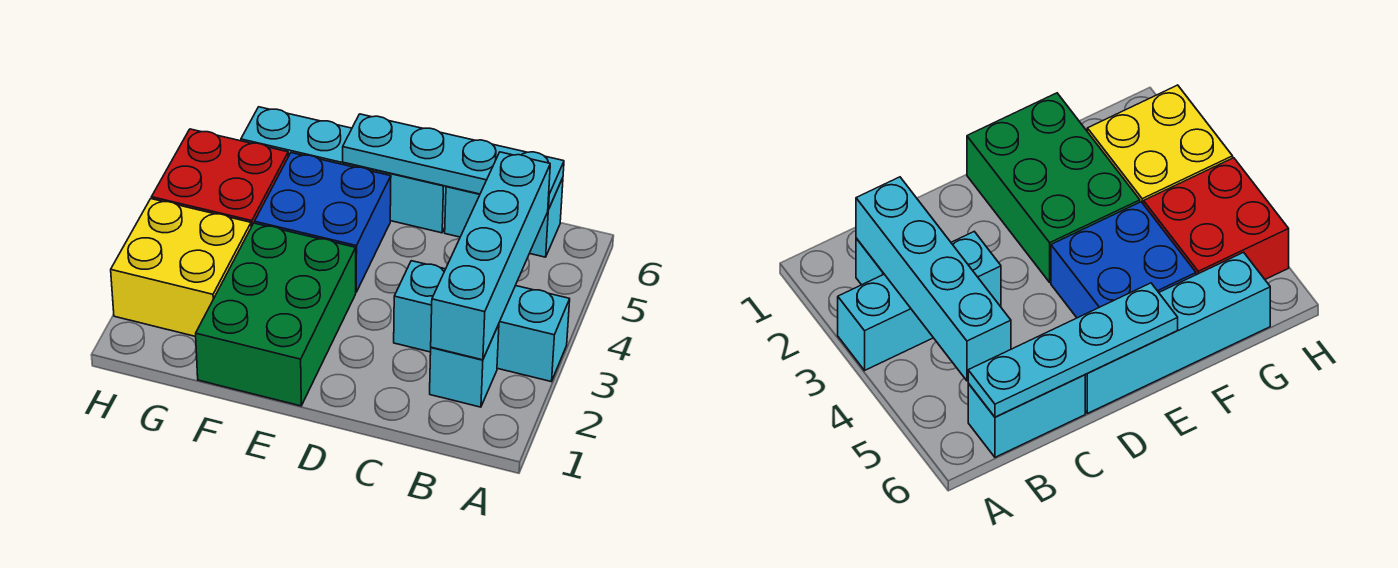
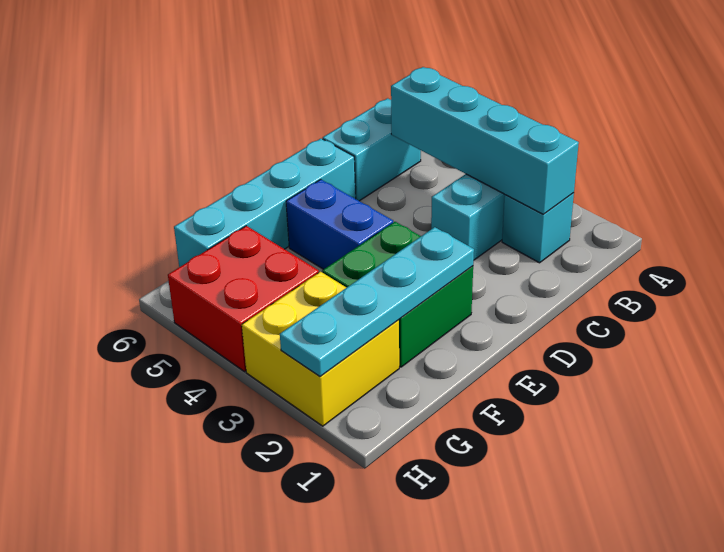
cyan plate B6:E6 level 2 -> cyan plate E2:H2 level 2
green brick E1:F3 level 1 -> green brick E2:F3 level 1
blue brick E4:F5 level 1 -> blue brick E4:E5 level 1

